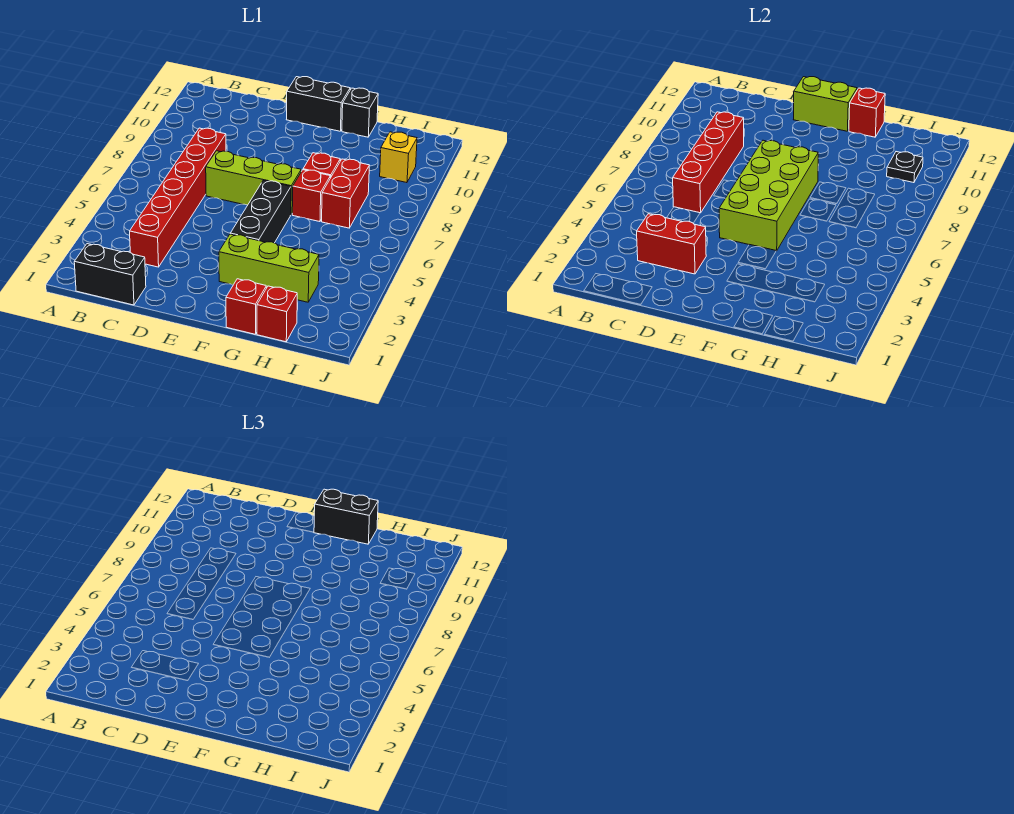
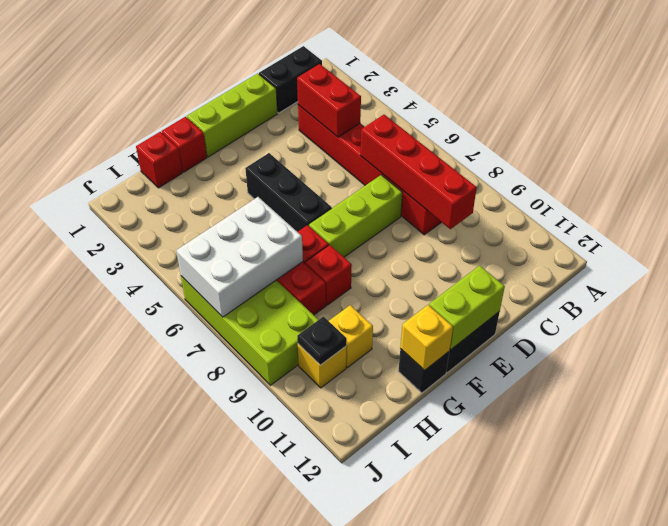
red brick C3:D3 level 2 -> red brick C3:C4 level 2
lime brick E5:F8 level 2 -> lime brick I6:J9 level 1
lime brick F3:H3 level 1 -> lime brick D1:F1 level 1
black brick F12:G12 level 3 -> none
red brick G12 level 2 -> yellow brick G12 level 2
none -> white brick H6:J7 level 2
none -> yellow brick H10 level 1

